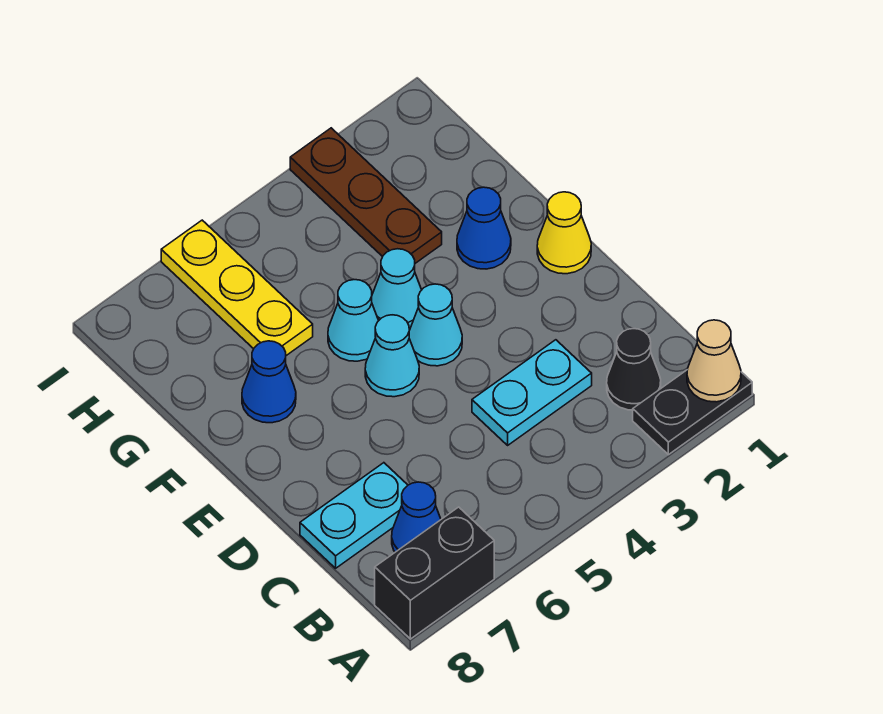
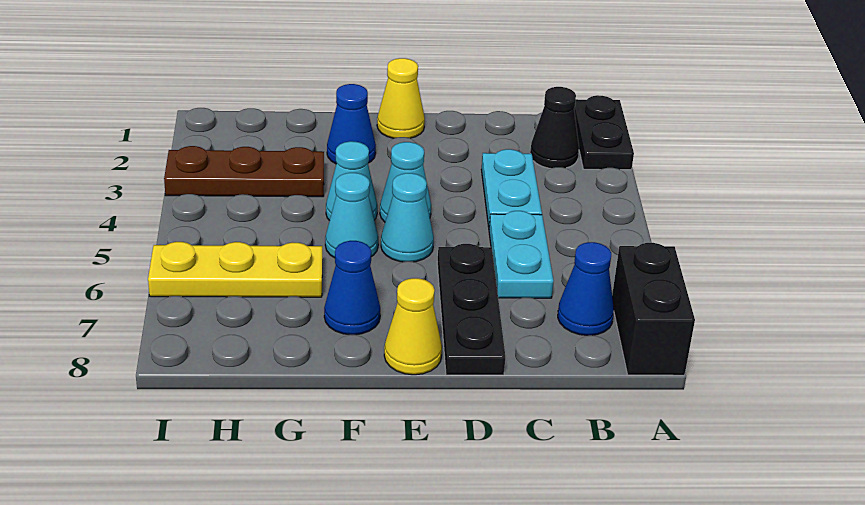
tan cone A1 level 2 -> none
cyan plate C7:C8 level 1 -> cyan plate C5:C6 level 1
none -> black plate D6:D8 level 1
none -> yellow cone E8 level 1

